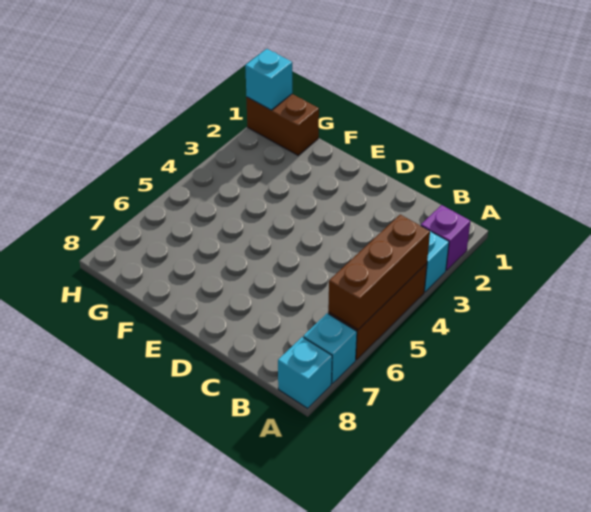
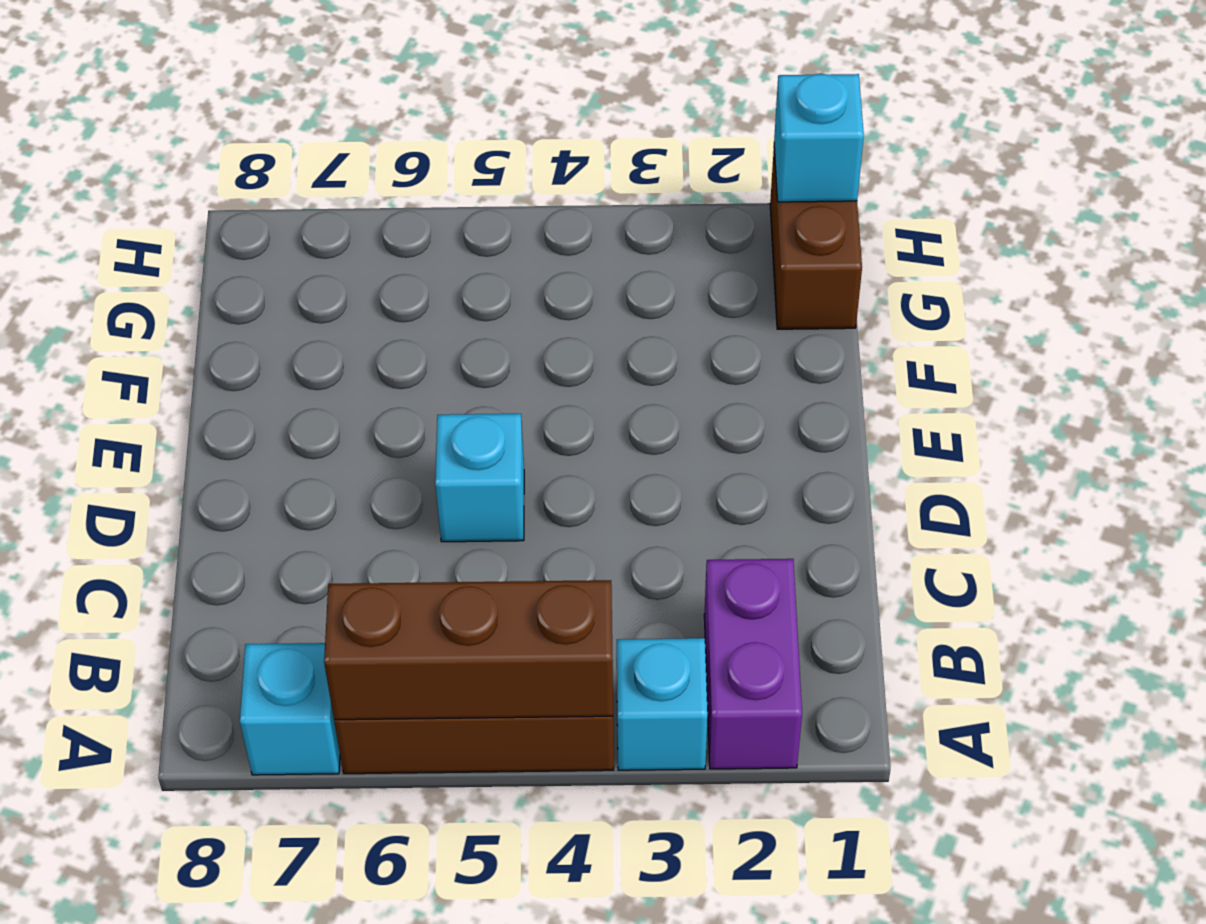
purple brick A2 level 1 -> purple brick A2:B2 level 1
cyan brick A8 level 1 -> cyan brick D5 level 1

